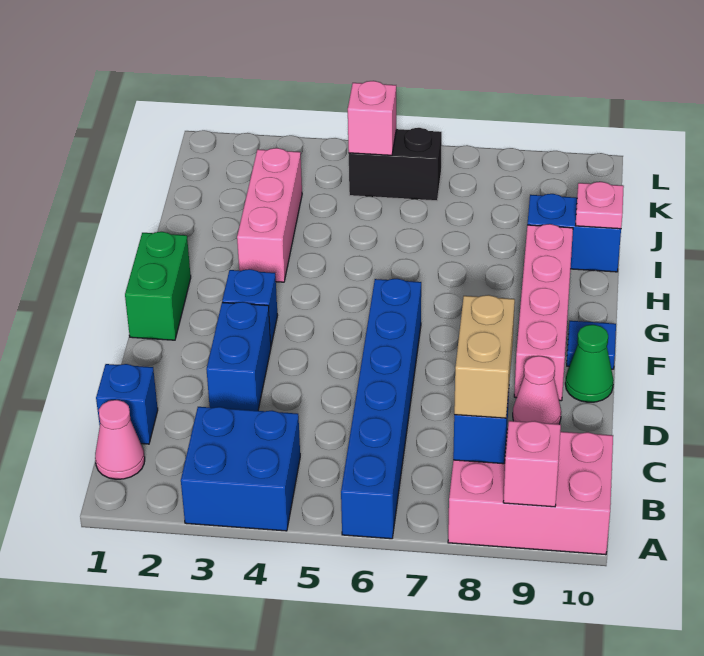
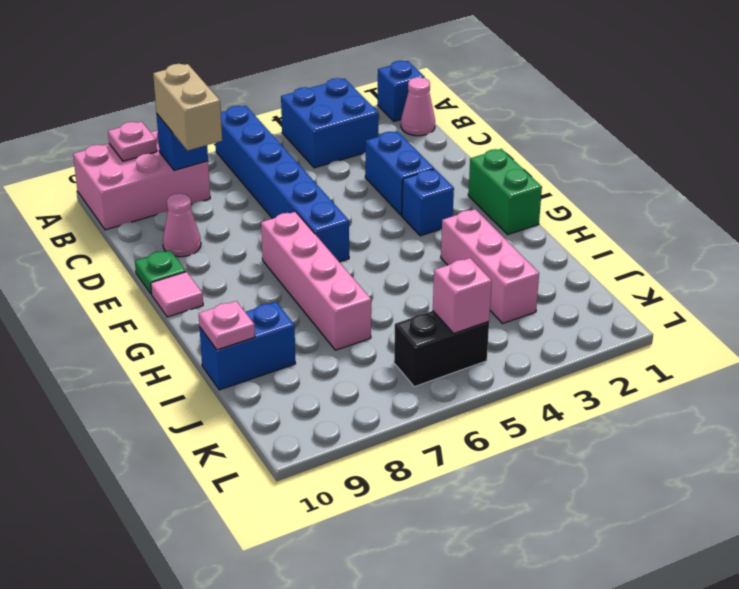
pink brick A9 level 2 -> pink plate A9 level 2
blue brick C1 level 1 -> blue brick A1 level 1
pink brick E9:H9 level 1 -> pink brick F7:I7 level 1
green cone E10 level 1 -> green plate E10 level 1
blue tile F10 level 1 -> pink tile F10 level 1

